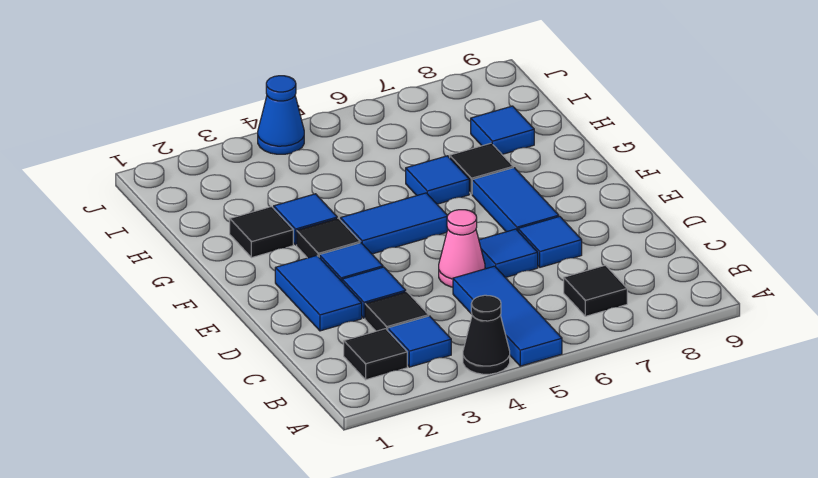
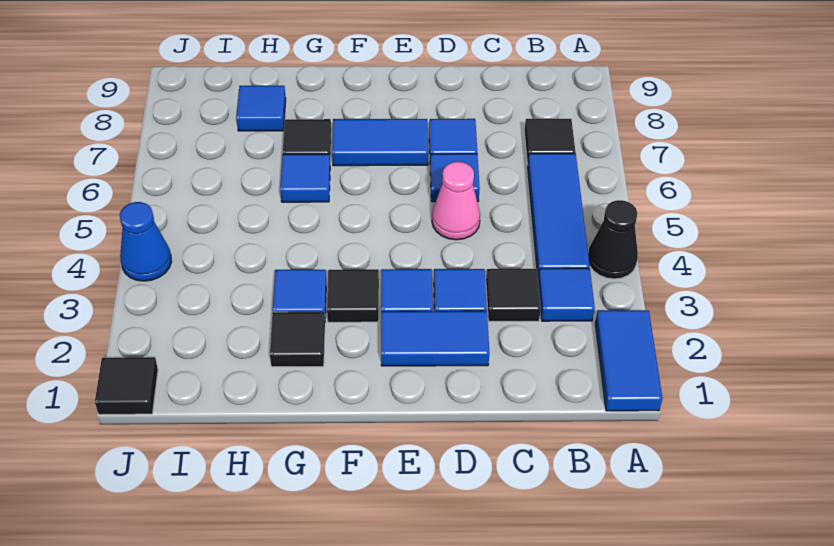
blue tile A5:C5 level 1 -> blue tile B4:B6 level 1
black tile B2 level 1 -> black tile J1 level 1
blue tile F4:F5 level 1 -> blue tile A1:A2 level 1

